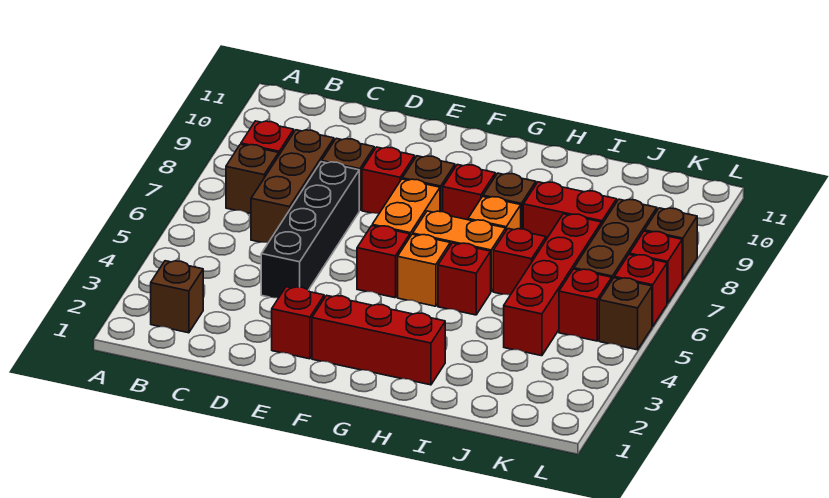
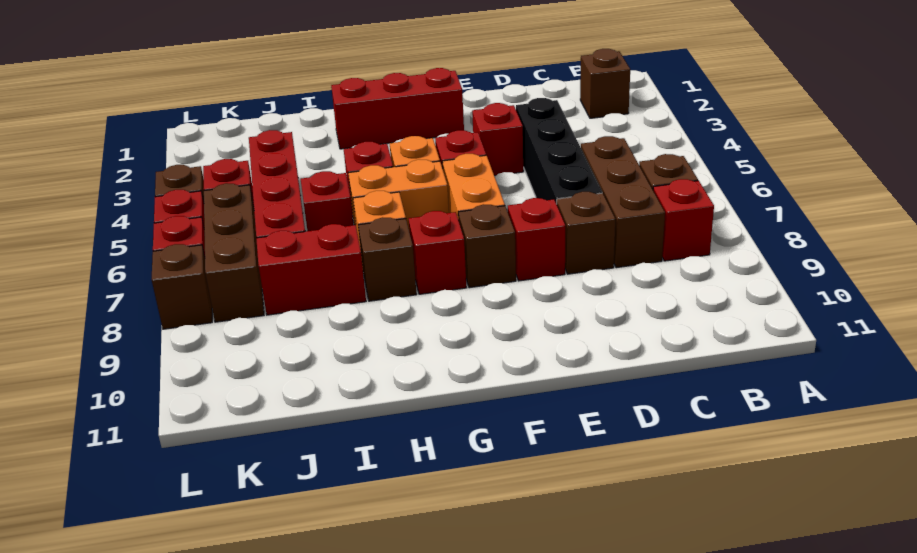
red brick E2 level 1 -> red brick E4 level 1

